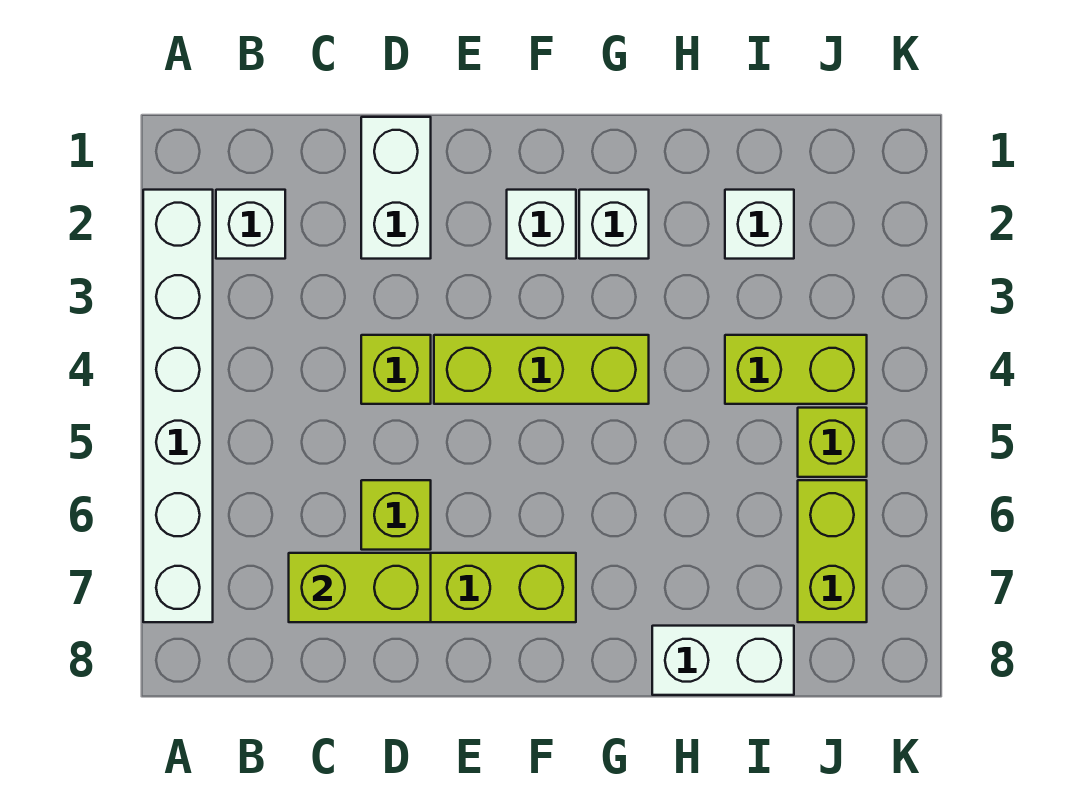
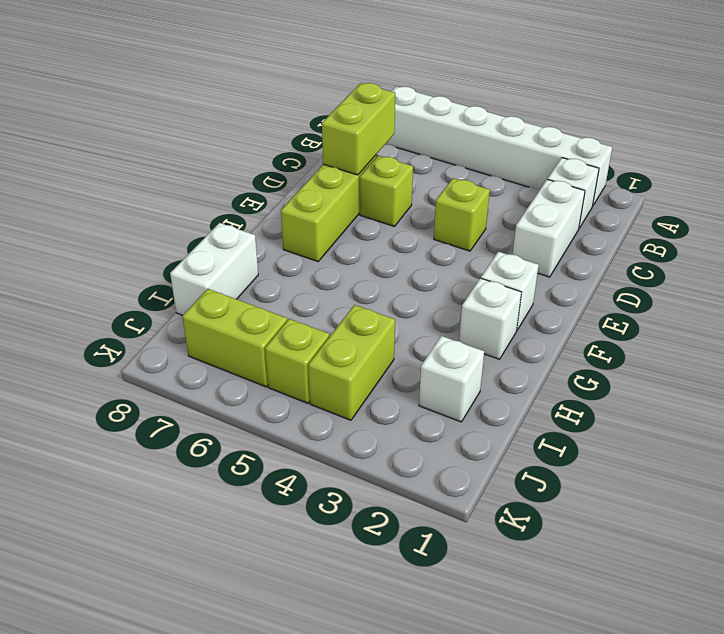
white brick D1:D2 level 1 -> white brick C2:D2 level 1
lime brick E4:G4 level 1 -> none

